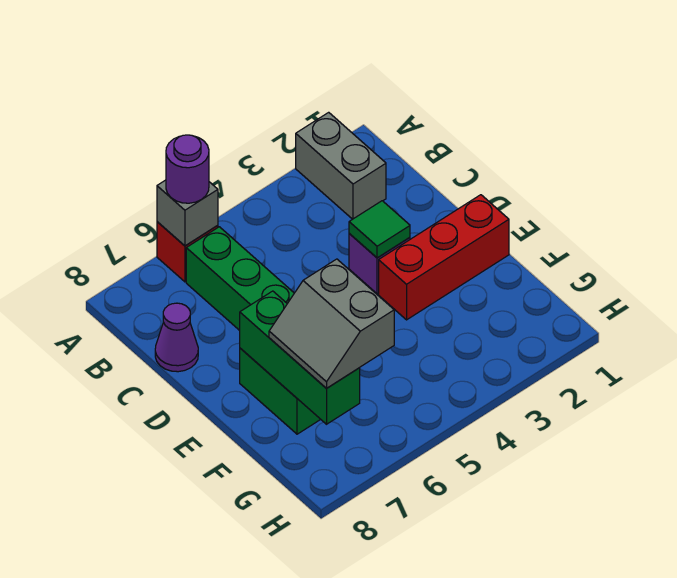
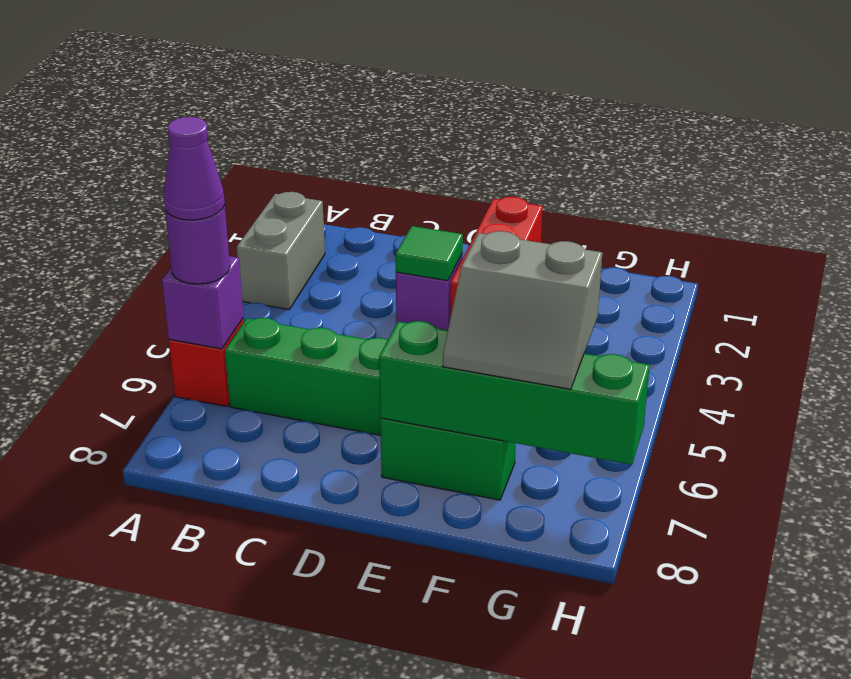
grey brick A2:B2 level 1 -> grey brick A2:A3 level 1
grey brick A6 level 2 -> purple brick A6 level 2
purple cone C8 level 1 -> purple cone A6 level 4
green brick E7:G7 level 2 -> green brick E7:H7 level 2

